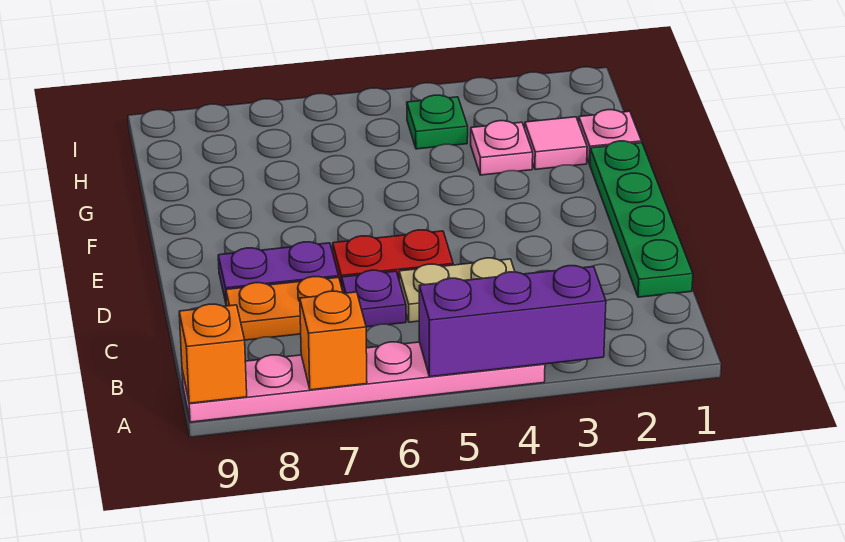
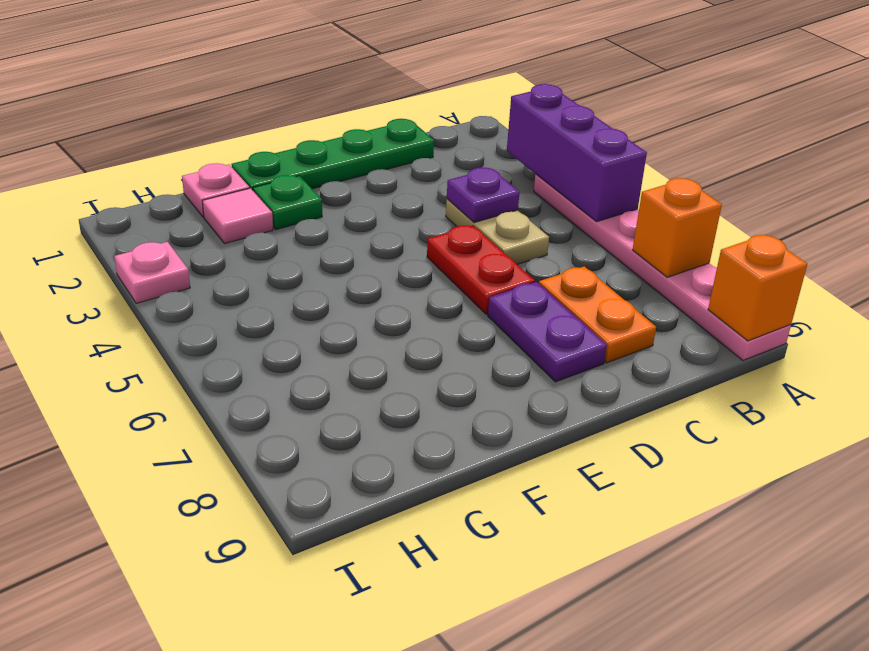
purple plate C6 level 1 -> purple plate C4 level 2
pink plate G3 level 1 -> pink plate I3 level 1
green plate H4 level 1 -> green plate F2 level 1

